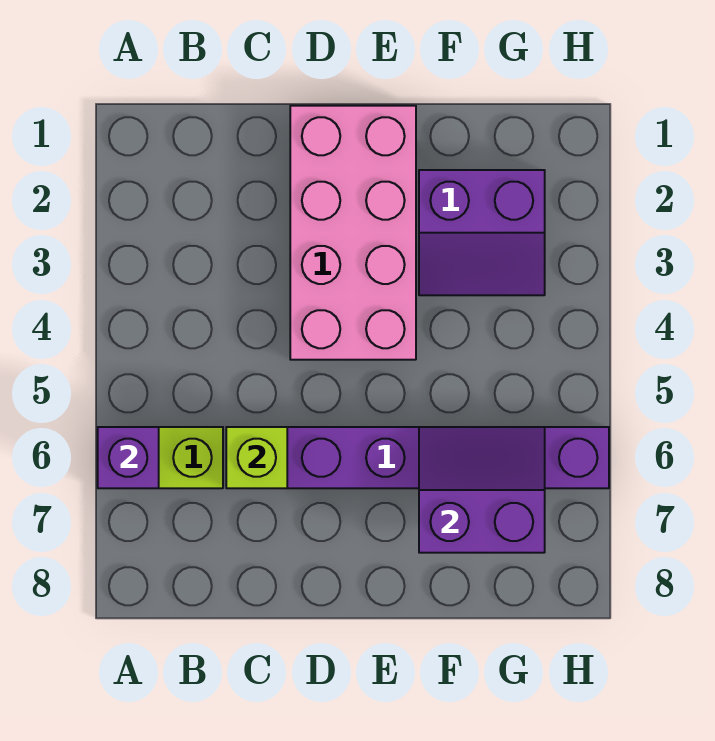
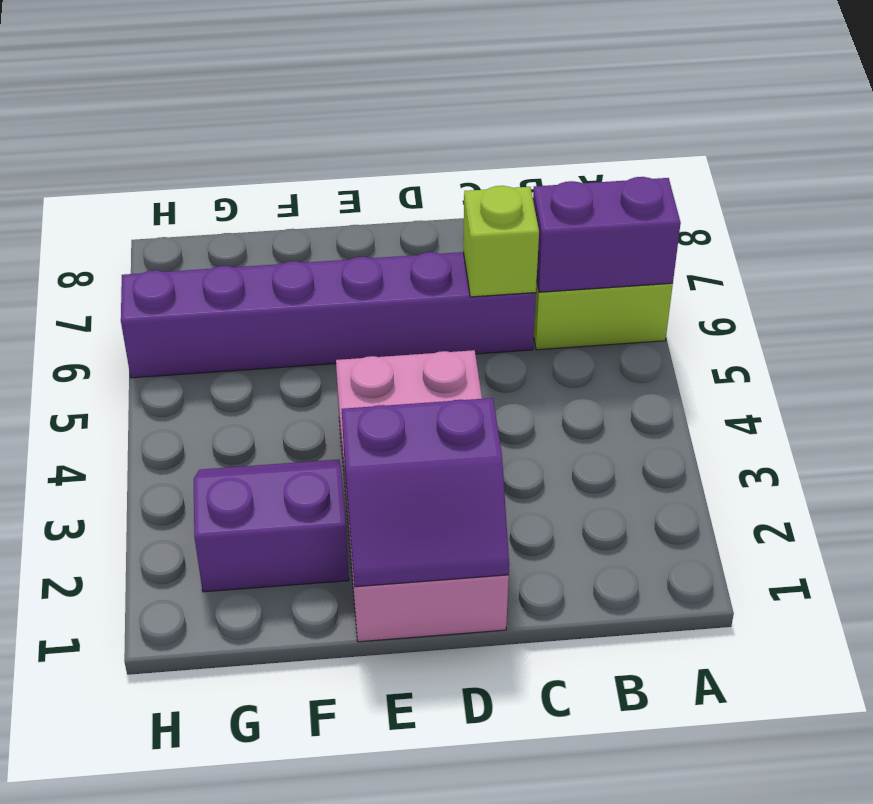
purple brick A6 level 2 -> purple brick A6:B6 level 2
purple slope F6:G7 level 2 top 7 -> purple slope D1:E2 level 2 top 2

